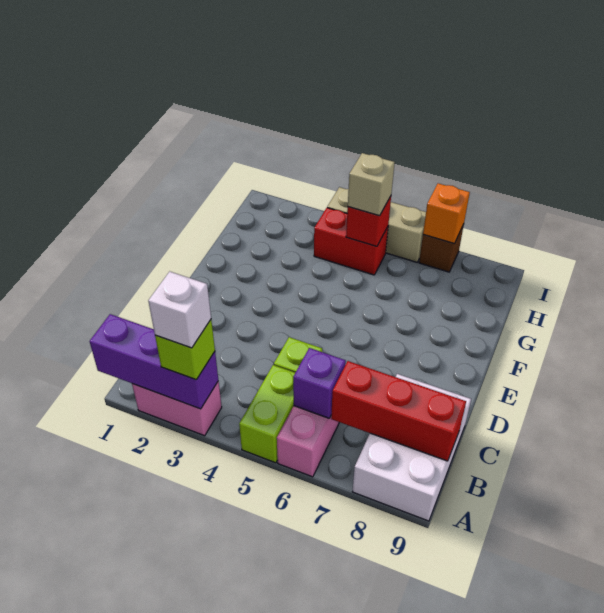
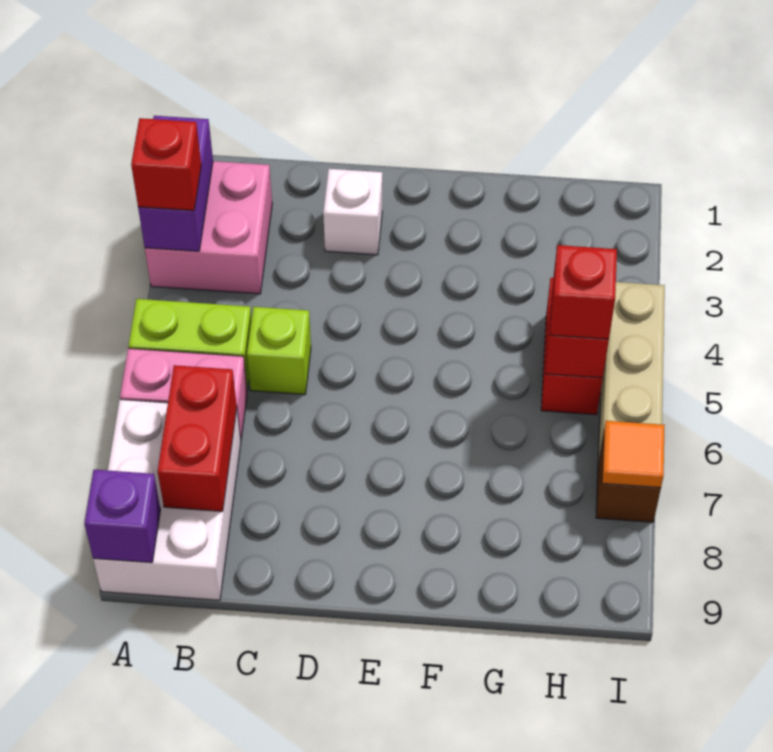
purple brick A1:A3 level 2 -> purple brick A2:A3 level 2
pink brick A2:A3 level 1 -> pink brick A2:B3 level 1
lime brick A3 level 3 -> red brick A3 level 3
white brick A3 level 4 -> white brick D2 level 1
white brick A8:C9 level 1 -> white brick A7:B9 level 1
purple brick B6 level 2 -> purple brick A9 level 2
red brick B7:B9 level 2 -> red brick B7:B8 level 2
tan brick H5 level 3 -> red brick H5 level 3
orange brick I7 level 2 -> orange tile I7 level 2

